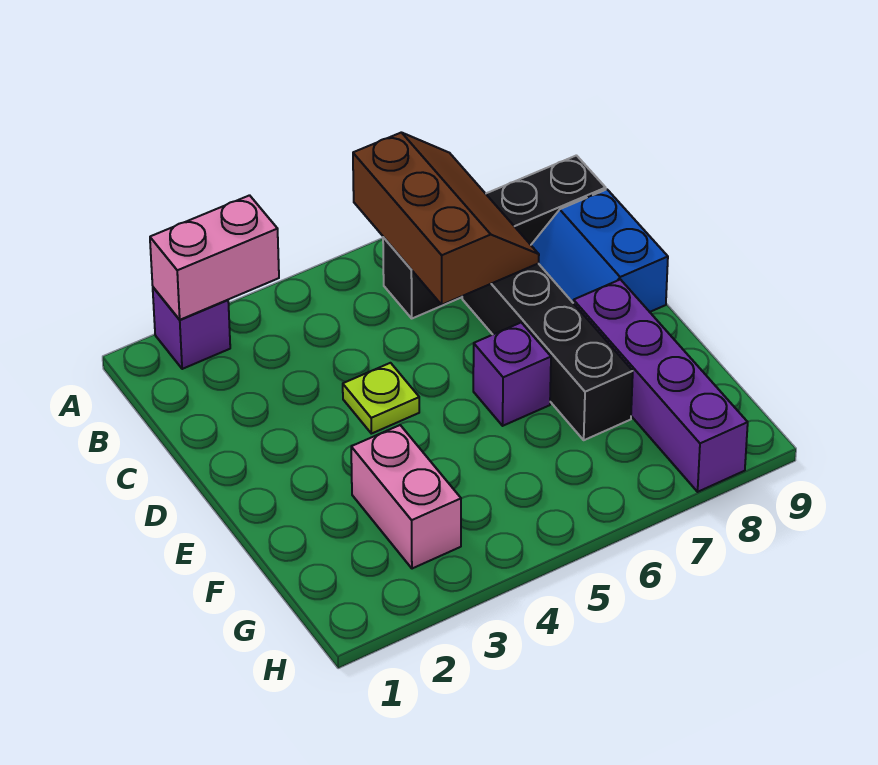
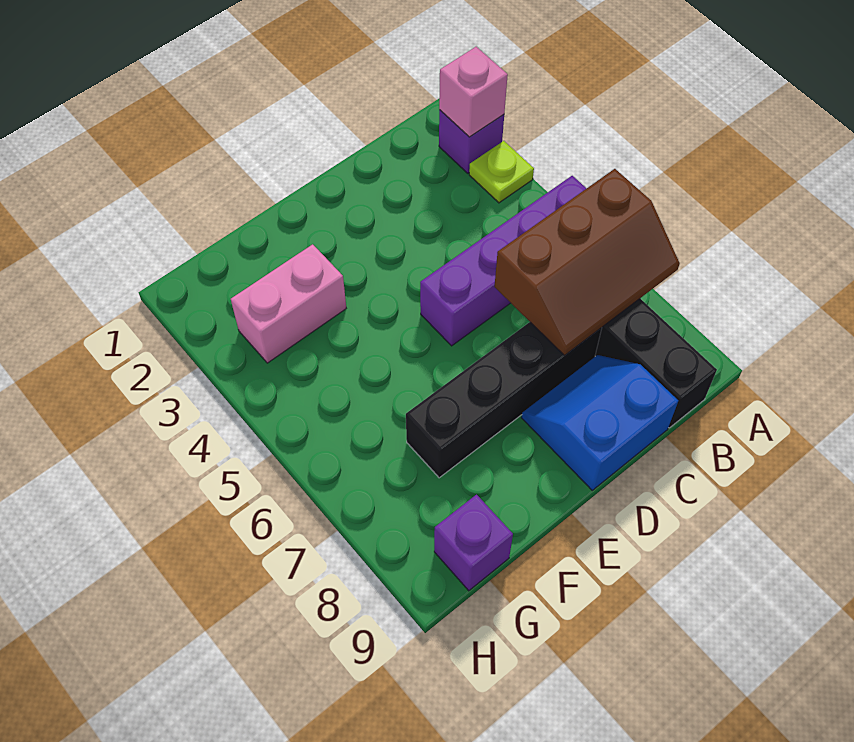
pink brick A2:A3 level 2 -> pink brick A2 level 2
lime plate D4 level 1 -> lime plate A3 level 1
purple brick E6 level 1 -> purple brick G9 level 1
purple brick E8:H8 level 1 -> purple brick A5:D5 level 1

